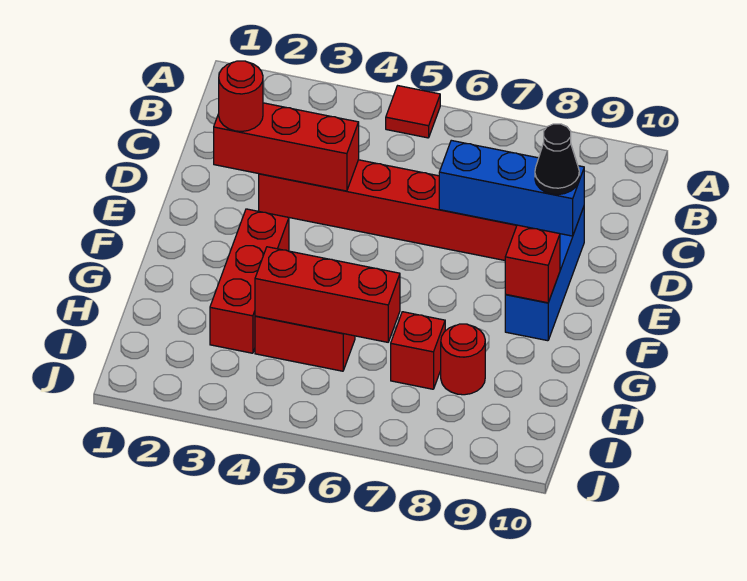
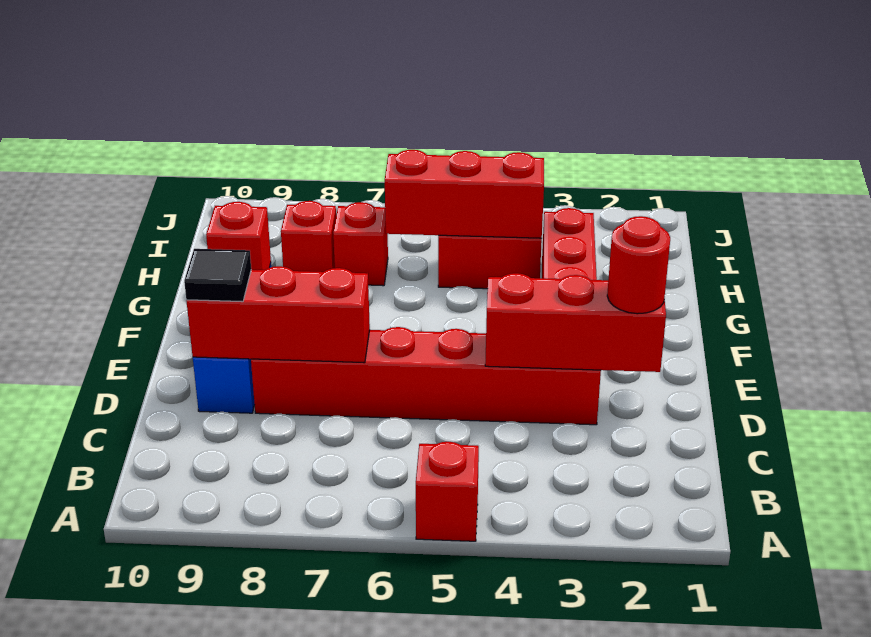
red tile A5 level 1 -> red brick A5 level 1
blue brick D7:D9 level 2 -> red brick D7:D9 level 2
black cone D9 level 3 -> black tile D9 level 3
red round brick H8 level 1 -> red brick H8 level 1

